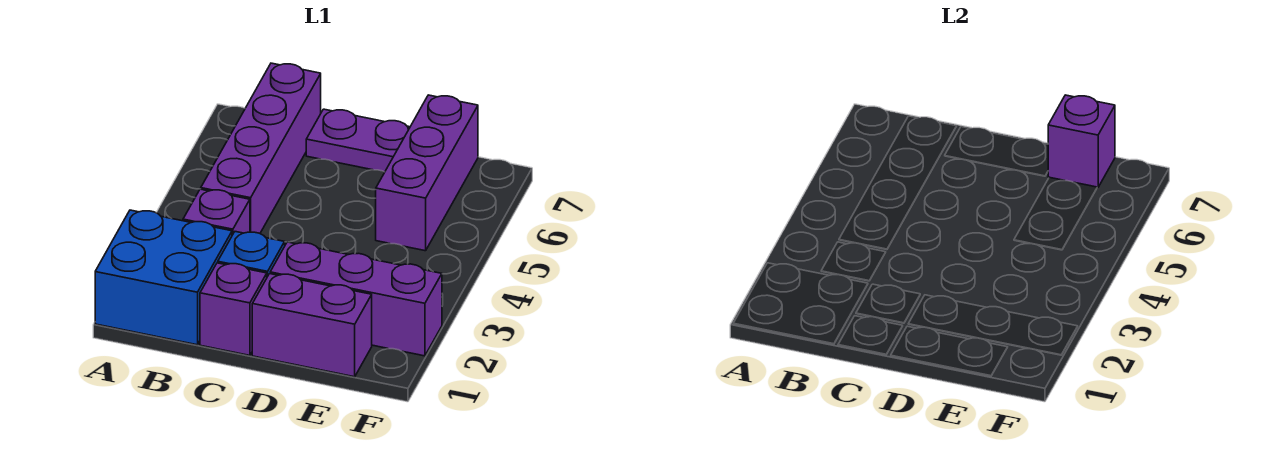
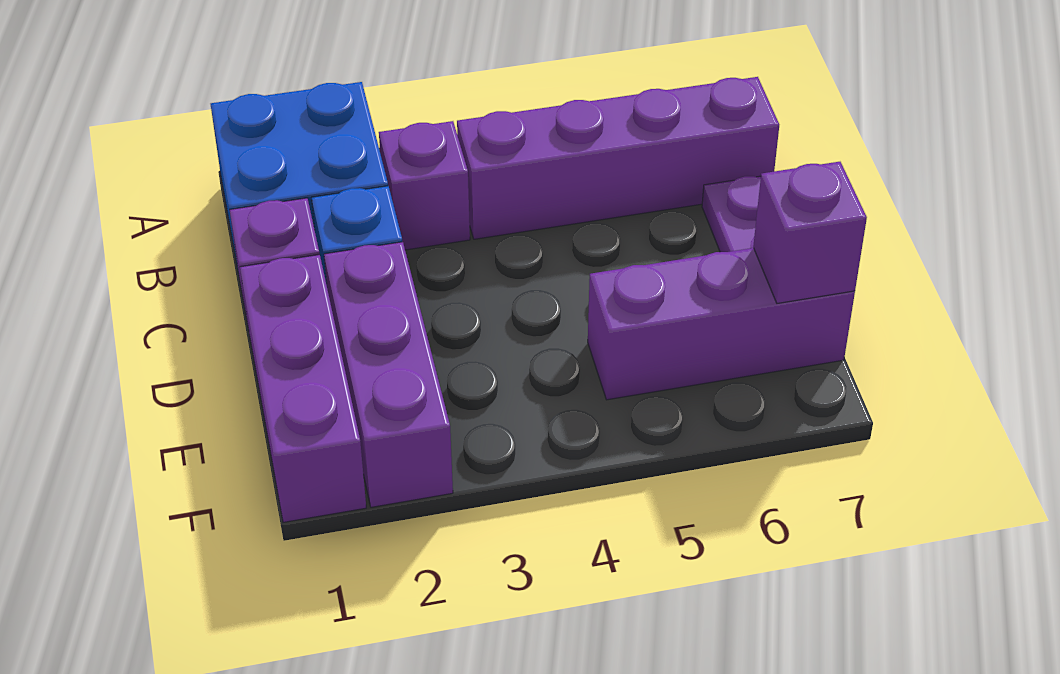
purple brick D1:E1 level 1 -> purple brick D1:F1 level 1

